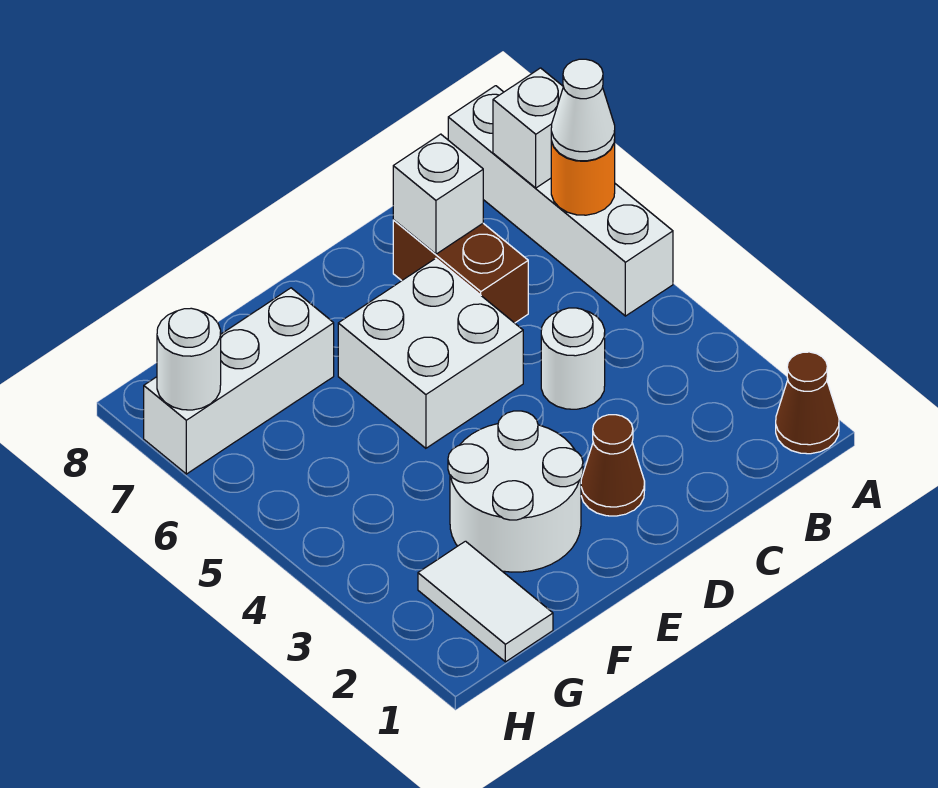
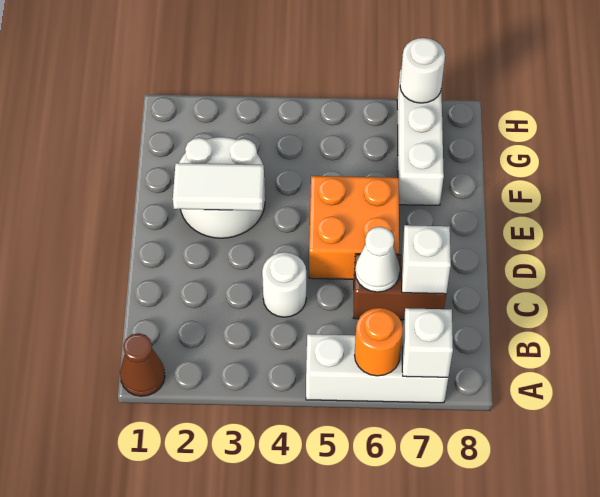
white brick A5:A8 level 1 -> white brick A5:A7 level 1
white cone A6 level 3 -> white cone C6 level 2
brown cone D2 level 1 -> none
white brick D5:E6 level 1 -> orange brick D5:E6 level 1
white tile G1:G2 level 1 -> white tile E2:E3 level 2

